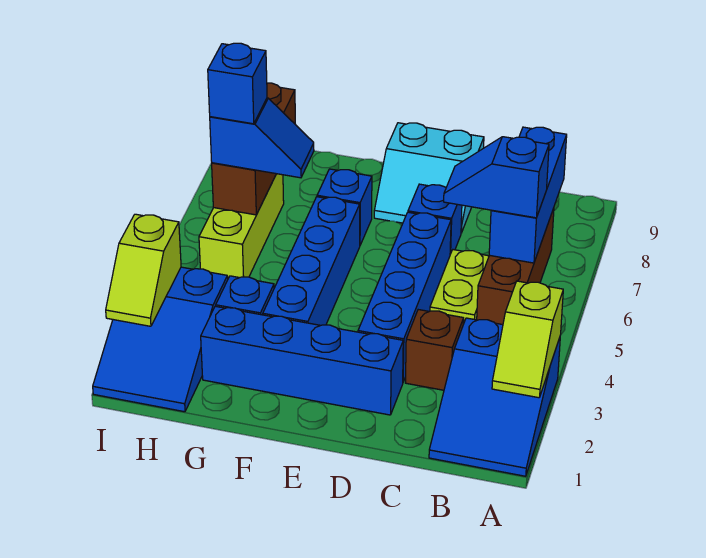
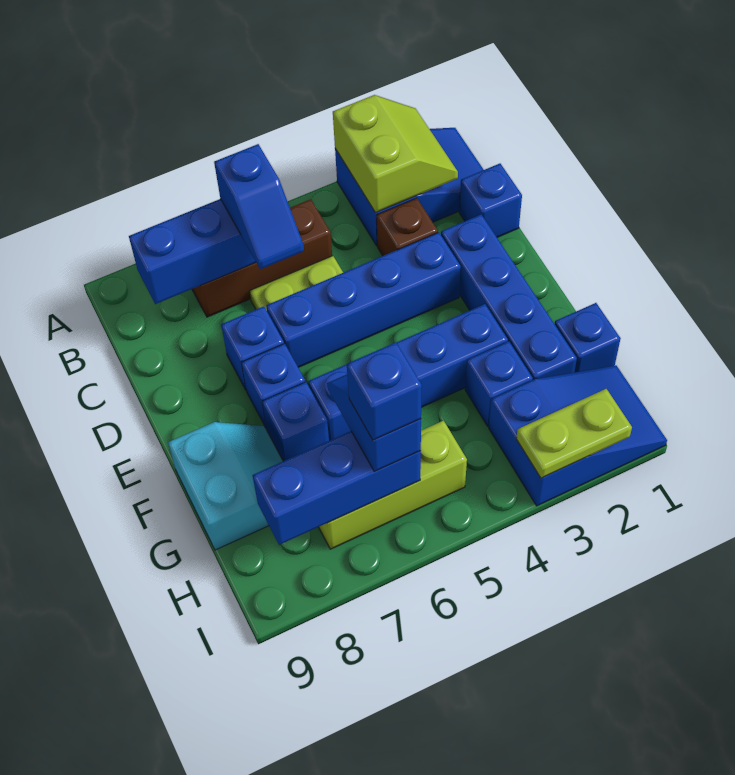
lime slope A2:A3 level 2 top 3 -> lime slope A2:B3 level 2 top 3
none -> blue brick C1 level 1
cyan slope D8:E9 level 1 top 9 -> cyan slope F8:G9 level 1 top 9
none -> blue brick E7 level 1
none -> blue brick G1 level 1
brown brick H6:H8 level 2 -> blue brick H6:H8 level 2
lime slope I2:I3 level 2 top 3 -> lime plate I2:I3 level 2

